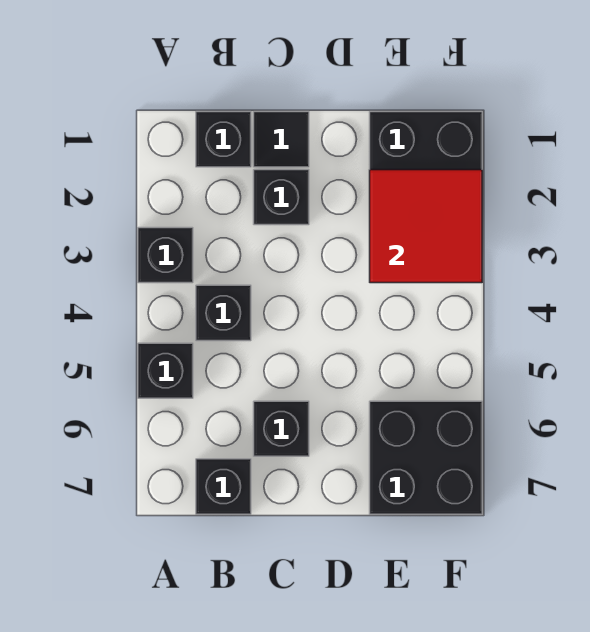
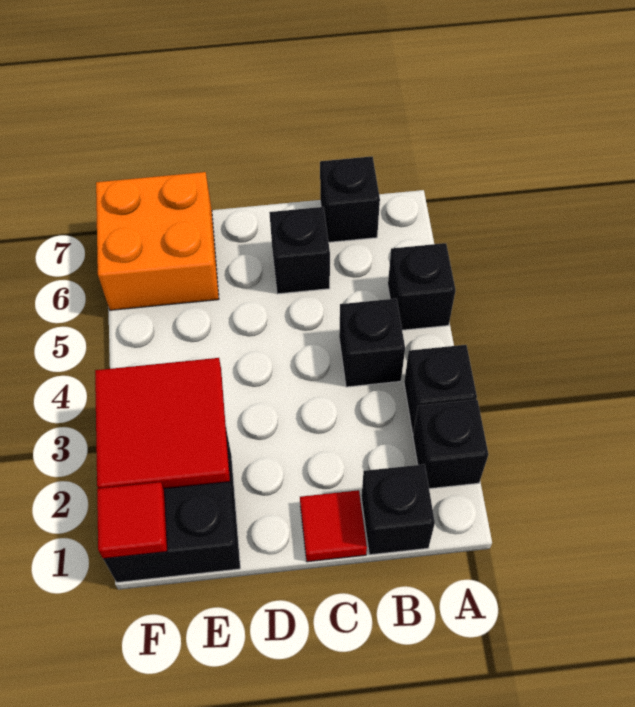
black tile C1 level 1 -> red tile C1 level 1
black brick C2 level 1 -> black brick A2 level 1
black brick E6:F7 level 1 -> orange brick E6:F7 level 1
none -> red tile F1 level 2

